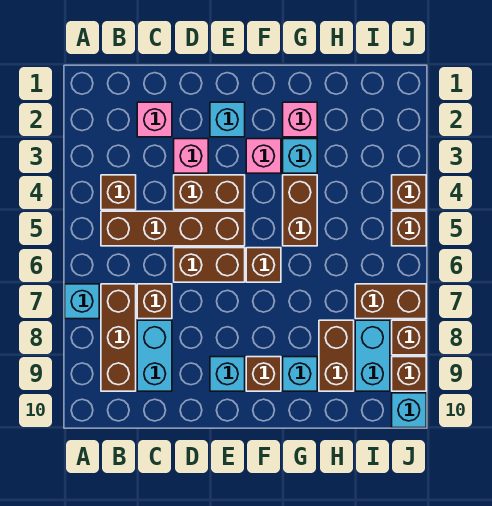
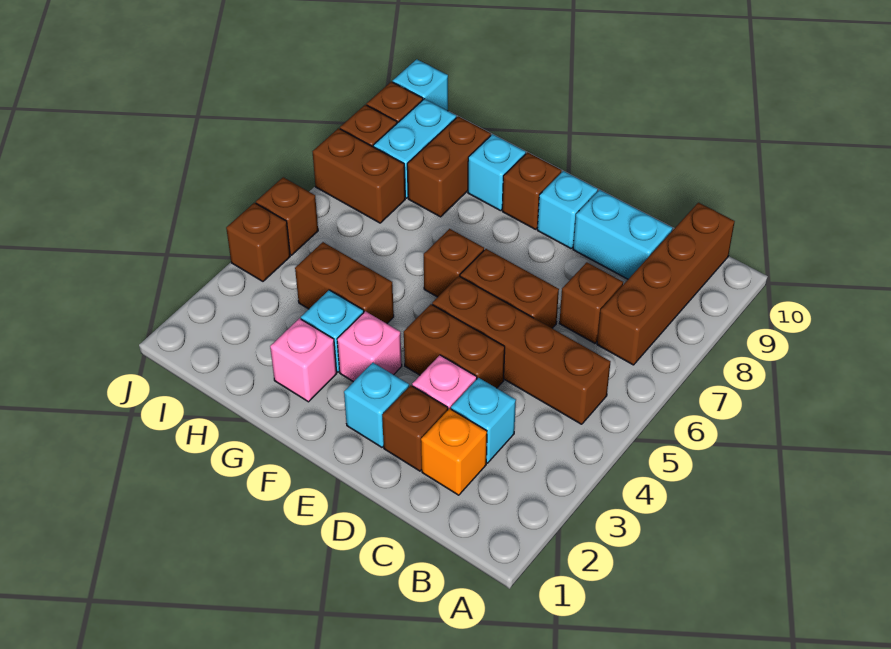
cyan brick A7 level 1 -> cyan brick C3 level 1
brown brick B4 level 1 -> brown brick D2 level 1
brown brick B7:B9 level 1 -> brown brick B7:B10 level 1
pink brick C2 level 1 -> orange brick C2 level 1
cyan brick C8:C9 level 1 -> cyan brick C9:D9 level 1
brown brick G4:G5 level 1 -> brown brick G4:H4 level 1

